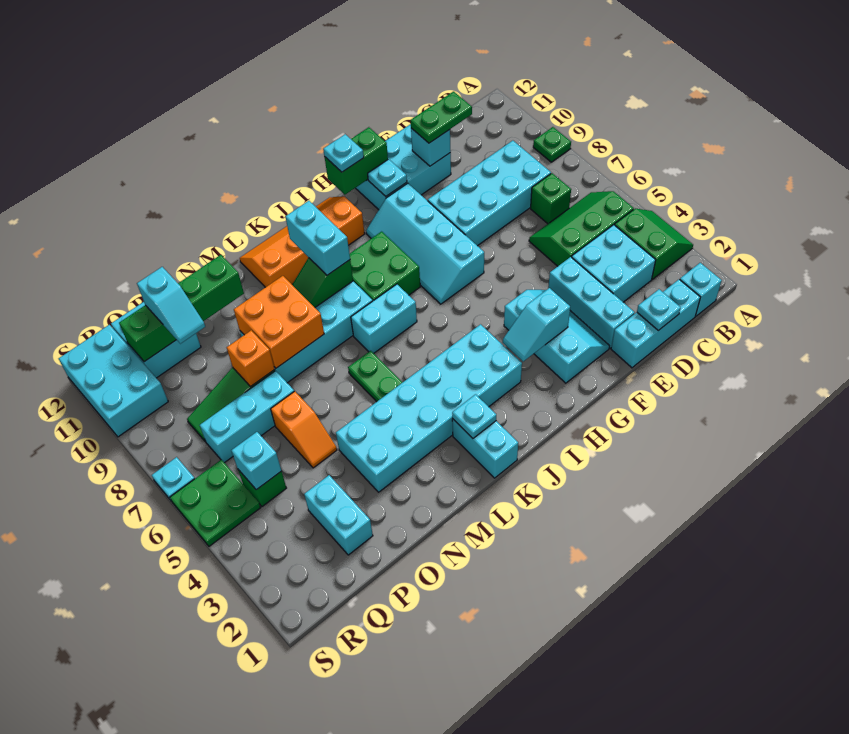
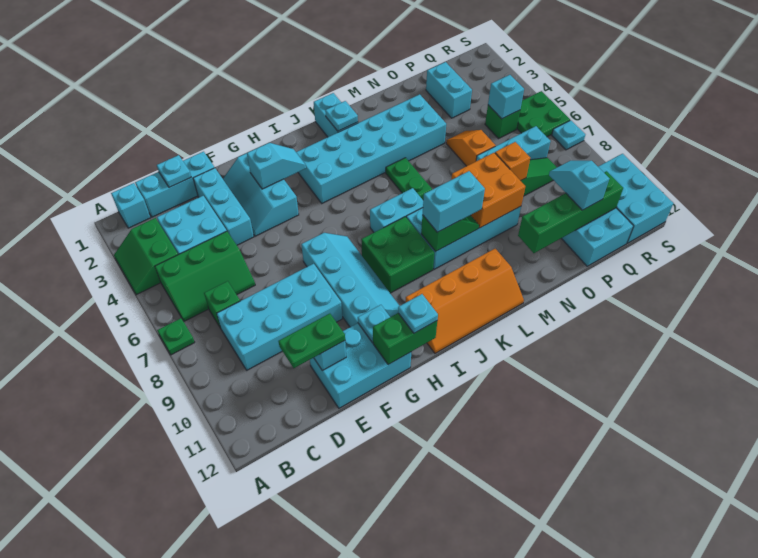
green plate A9 level 1 -> green plate A7 level 1
cyan brick K9:K10 level 3 -> cyan brick K9:L9 level 3

